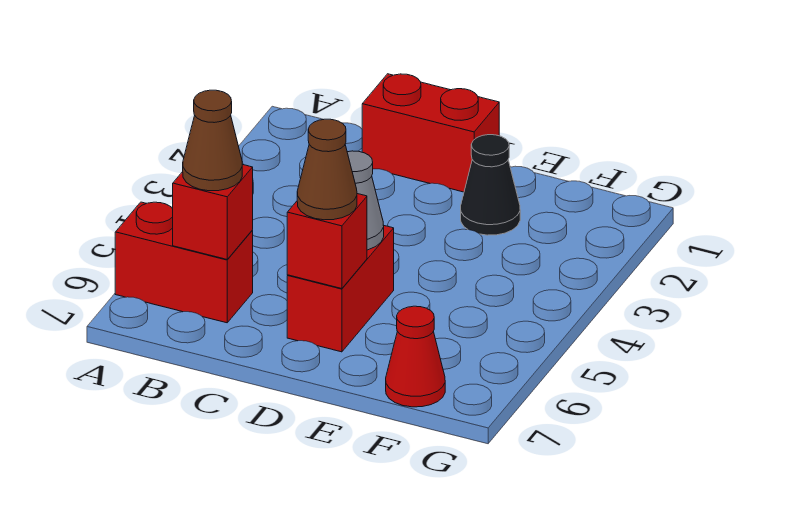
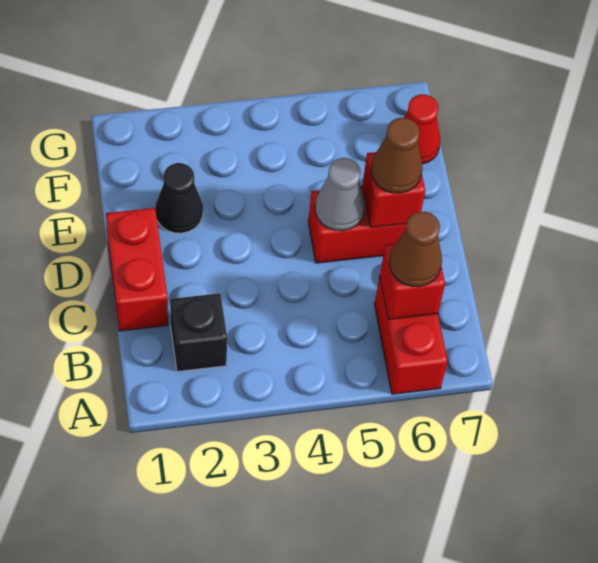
none -> black brick B2 level 1

